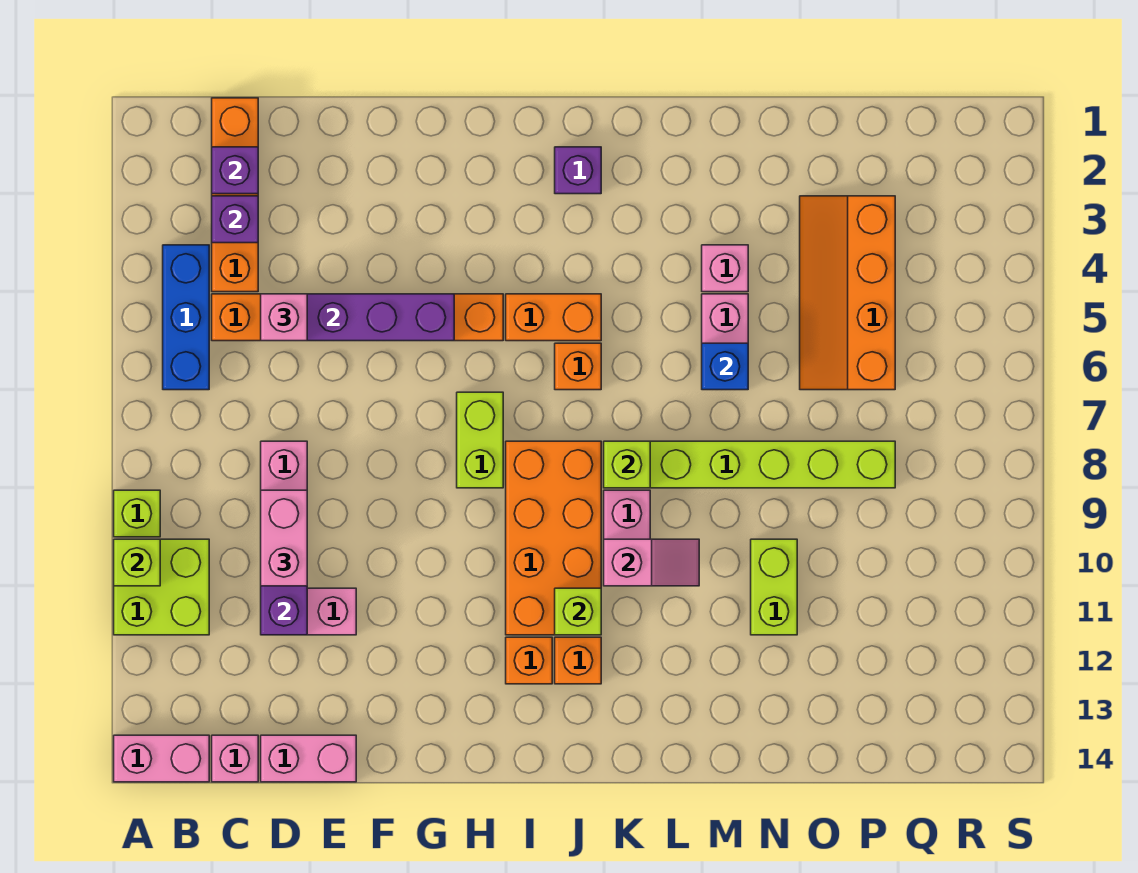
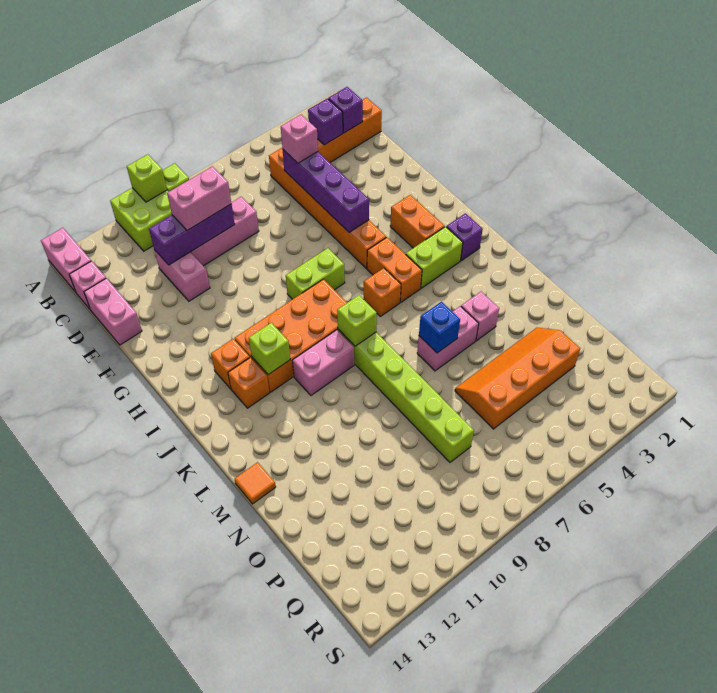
blue brick B4:B6 level 1 -> none
none -> orange brick H3:I3 level 1
pink slope K10:L10 level 2 top K -> none
none -> orange tile M14 level 1
lime brick N10:N11 level 1 -> lime brick J3:J4 level 1

